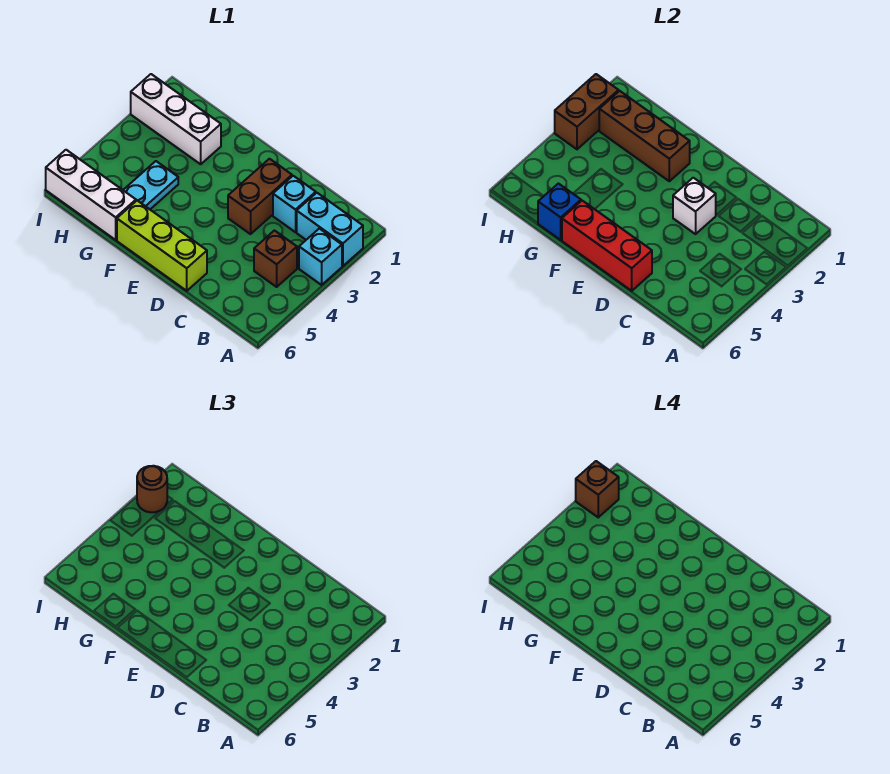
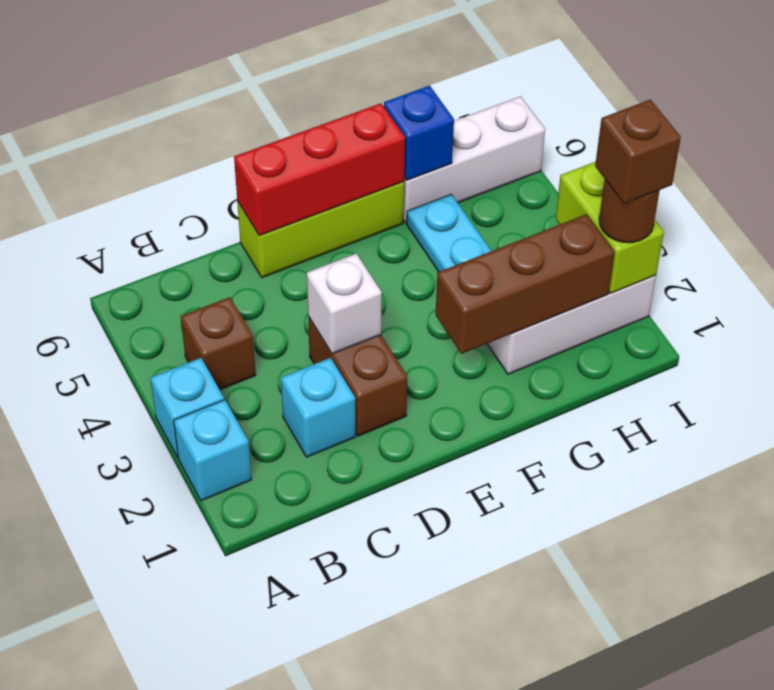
cyan brick A2:B2 level 1 -> cyan brick A2 level 1
brown brick I2:I3 level 2 -> lime brick I2:I3 level 2

